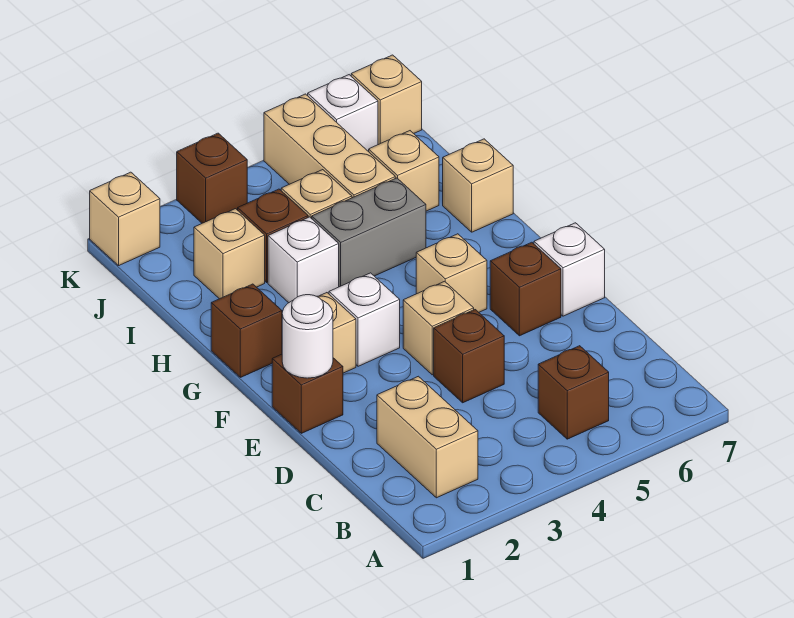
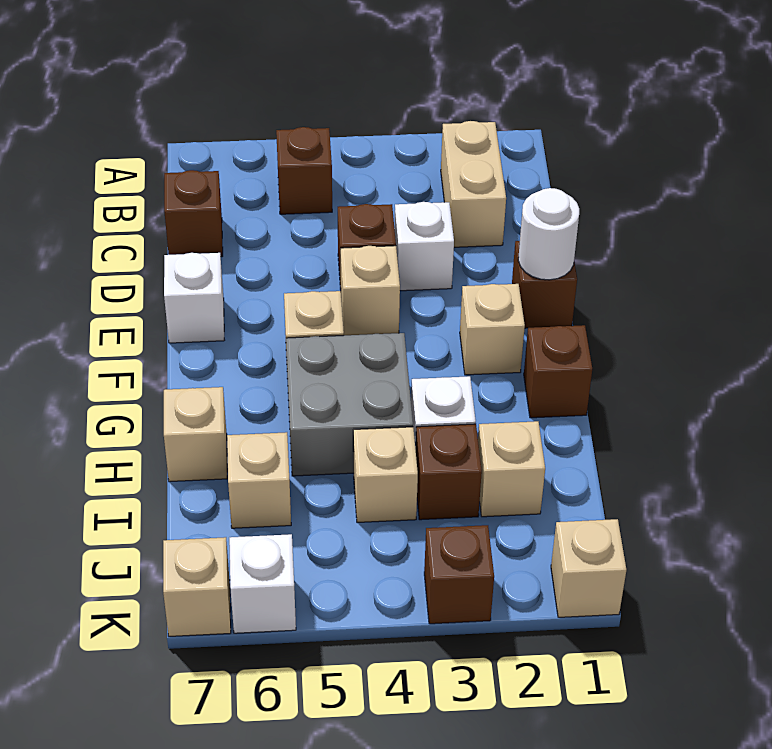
brown brick E6 level 1 -> brown brick C7 level 1
white brick F3 level 1 -> white brick D3 level 1
grey brick H4:H5 level 1 -> grey brick G4:H5 level 1
tan brick I5:K5 level 1 -> none

